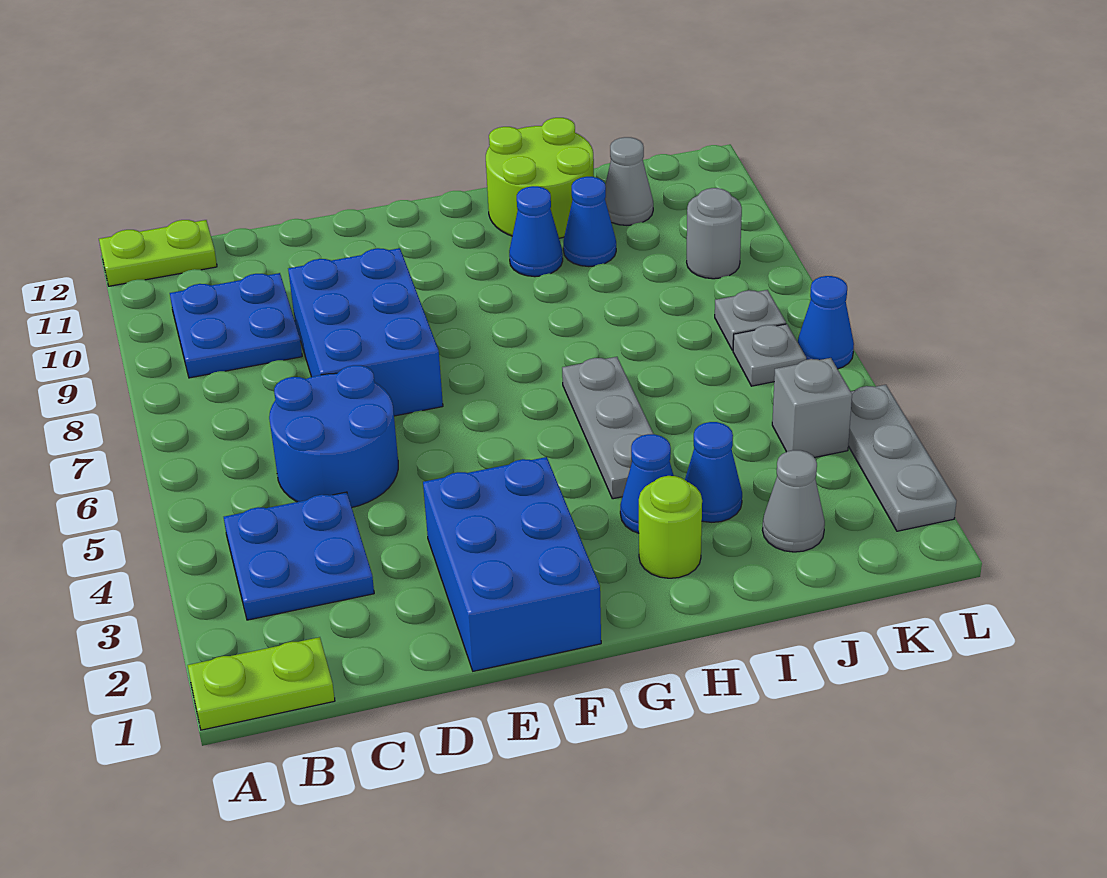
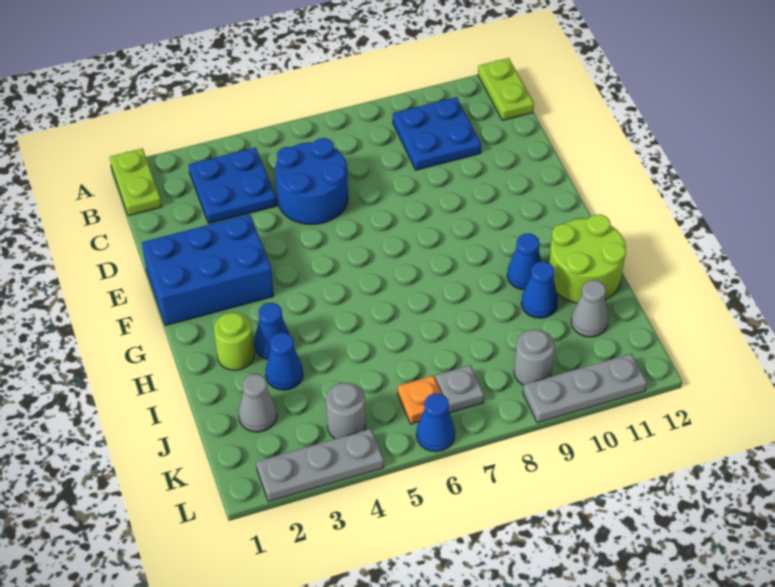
blue brick D7:E9 level 1 -> none
grey plate H4:H6 level 1 -> grey plate L9:L11 level 1
grey brick K4 level 1 -> grey round brick K4 level 1
grey plate K6 level 1 -> orange plate K6 level 1

